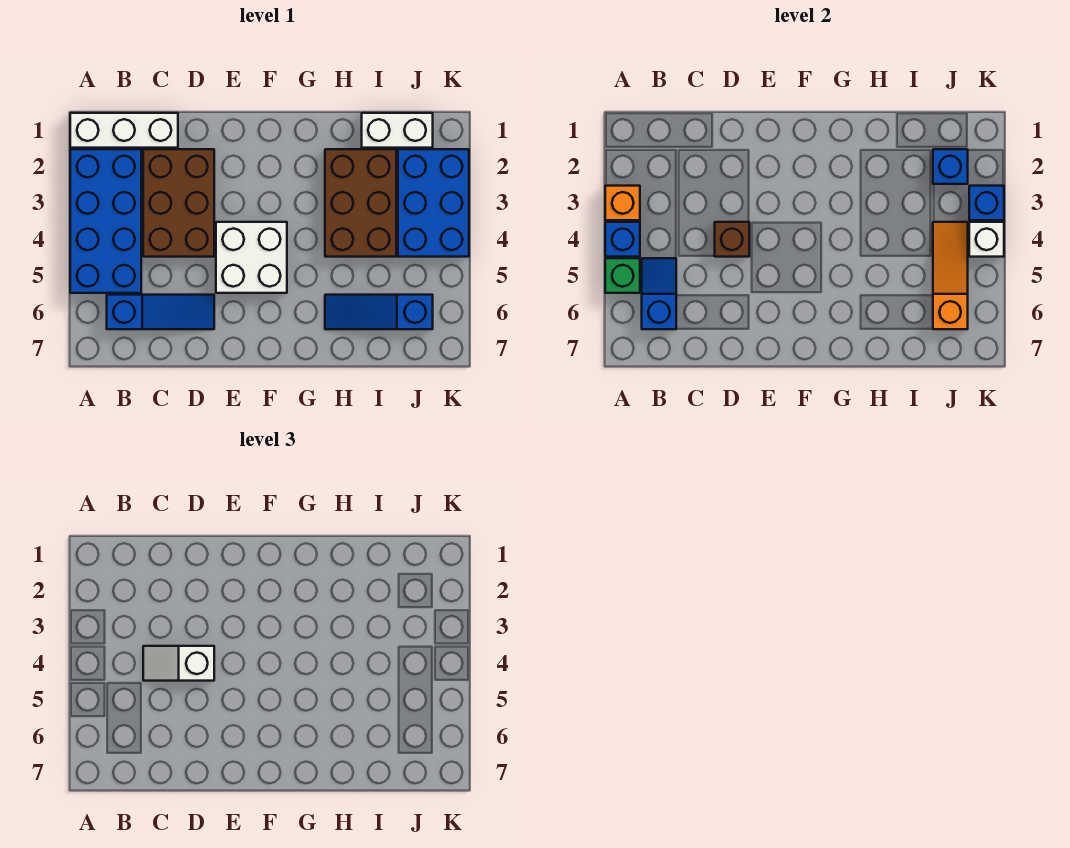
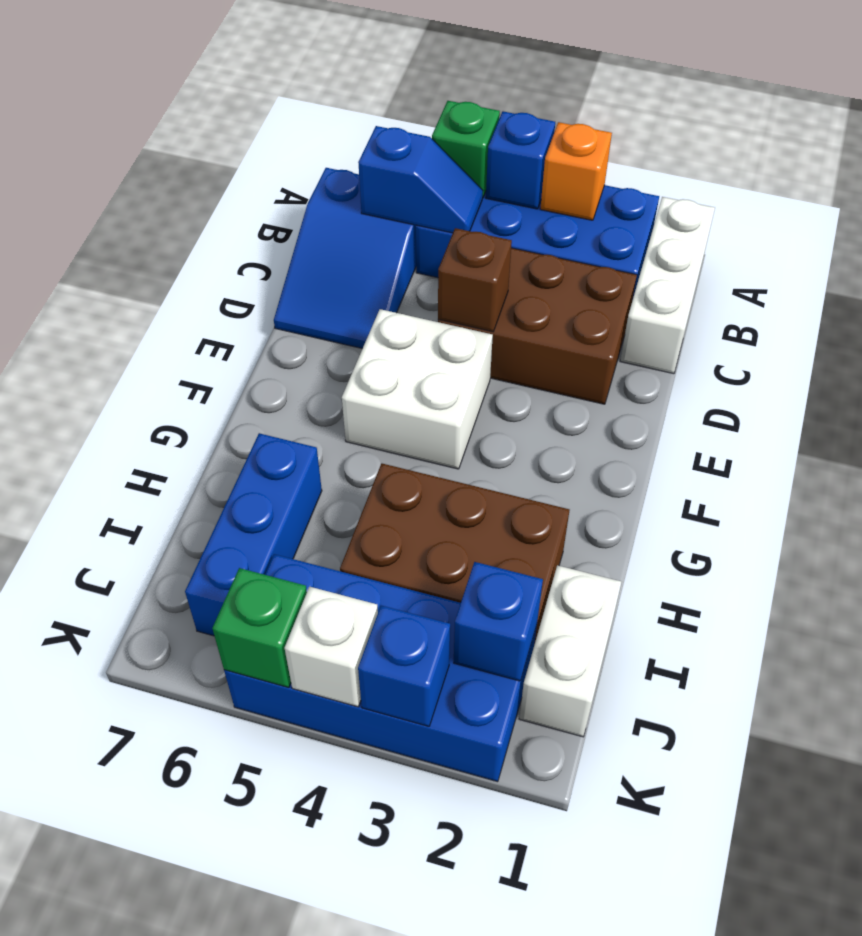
blue slope B6:D6 level 1 top B -> blue slope B6:D7 level 1 top B
white slope C4:D4 level 3 top D -> none
blue slope H6:J6 level 1 top J -> blue brick H6:J6 level 1
blue brick J2:K4 level 1 -> blue brick J2:K5 level 1
orange slope J4:J6 level 2 top 6 -> none
none -> green brick K5 level 2

